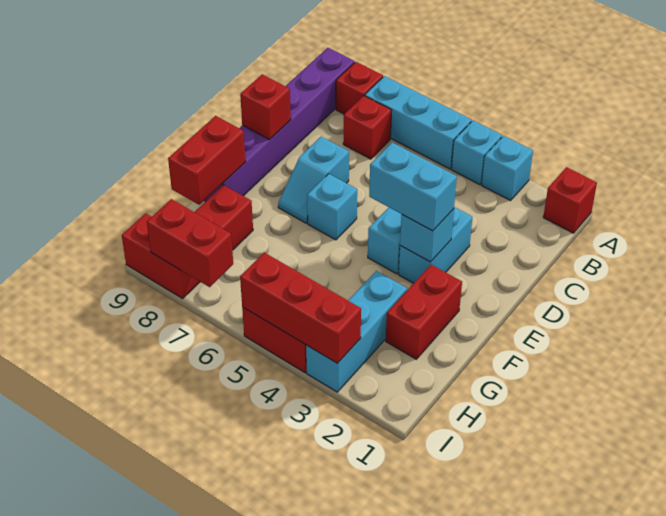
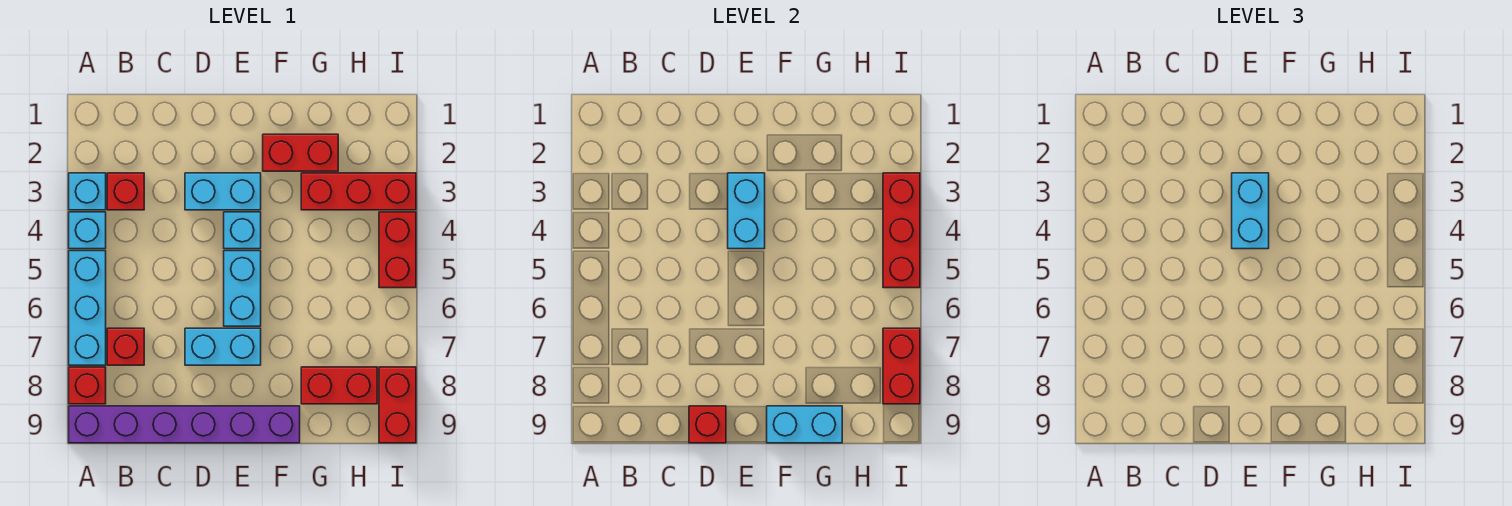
red brick A1 level 1 -> red brick B3 level 1
cyan slope D7:E7 level 1 top D -> cyan brick D7:E7 level 1
cyan brick E3 level 2 -> cyan brick E3:E4 level 2
cyan brick E6 level 1 -> cyan brick E5:E6 level 1
red brick F9:G9 level 2 -> cyan brick F9:G9 level 2
cyan brick G3:I3 level 1 -> red brick G3:I3 level 1

